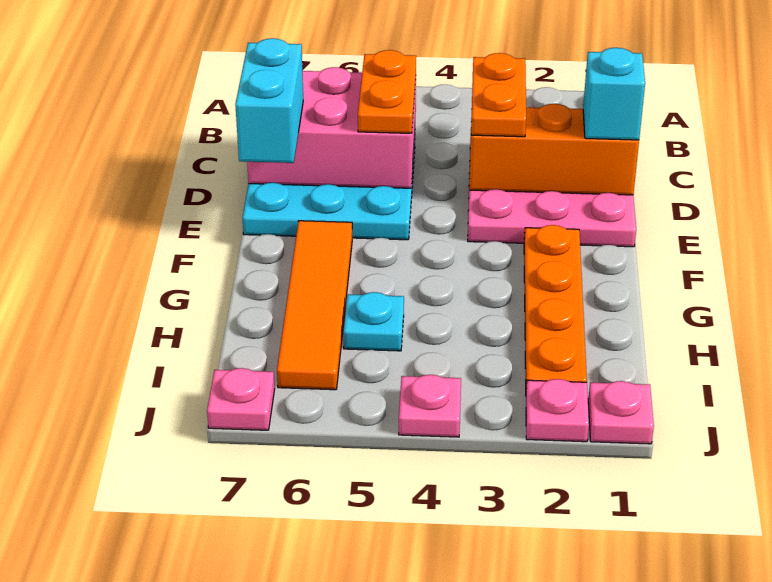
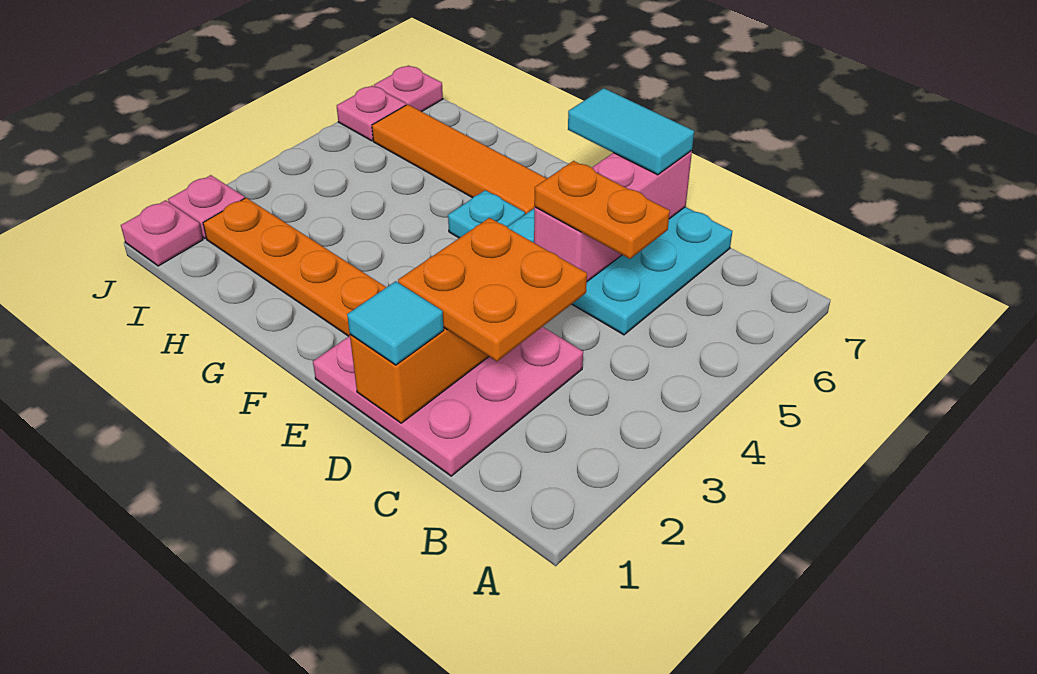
orange plate C3:D3 level 3 -> orange plate C2:D3 level 3
pink brick C5:D7 level 2 -> pink brick D5:D7 level 2
cyan brick D1 level 3 -> cyan tile D1 level 3
cyan brick D7:E7 level 3 -> cyan tile D7:E7 level 3
cyan plate H5 level 1 -> cyan plate F5 level 1
pink plate J4 level 1 -> pink plate J6 level 1

